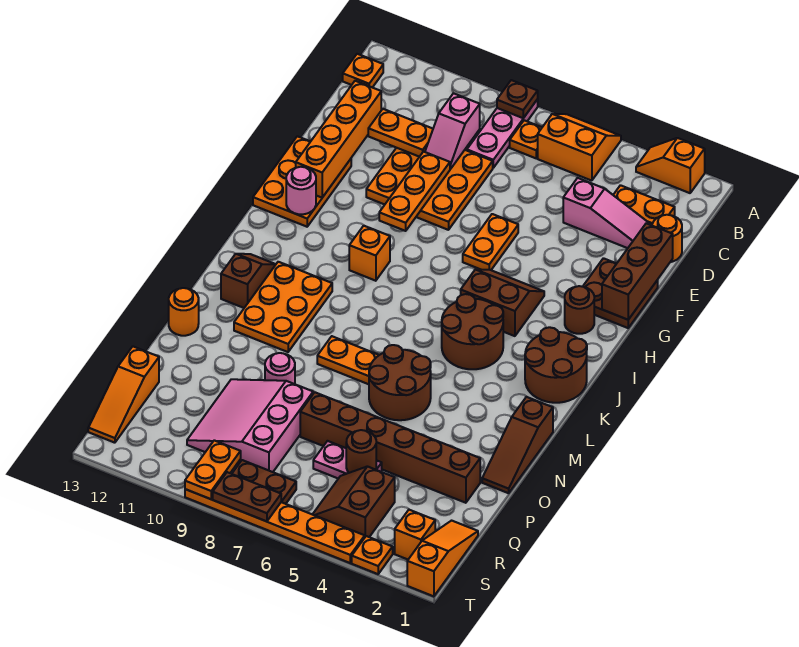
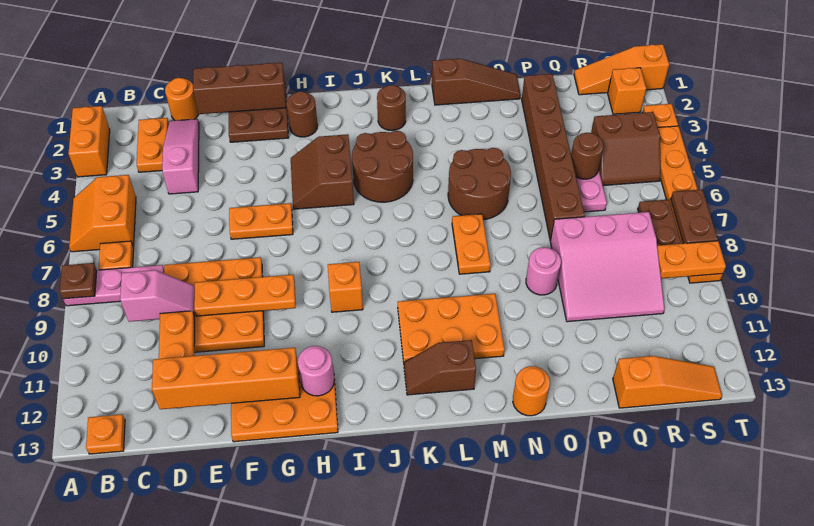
orange slope A2:A3 level 1 top 2 -> orange brick A2:A3 level 1
brown round brick J1:K2 level 1 -> brown round brick K2 level 1

